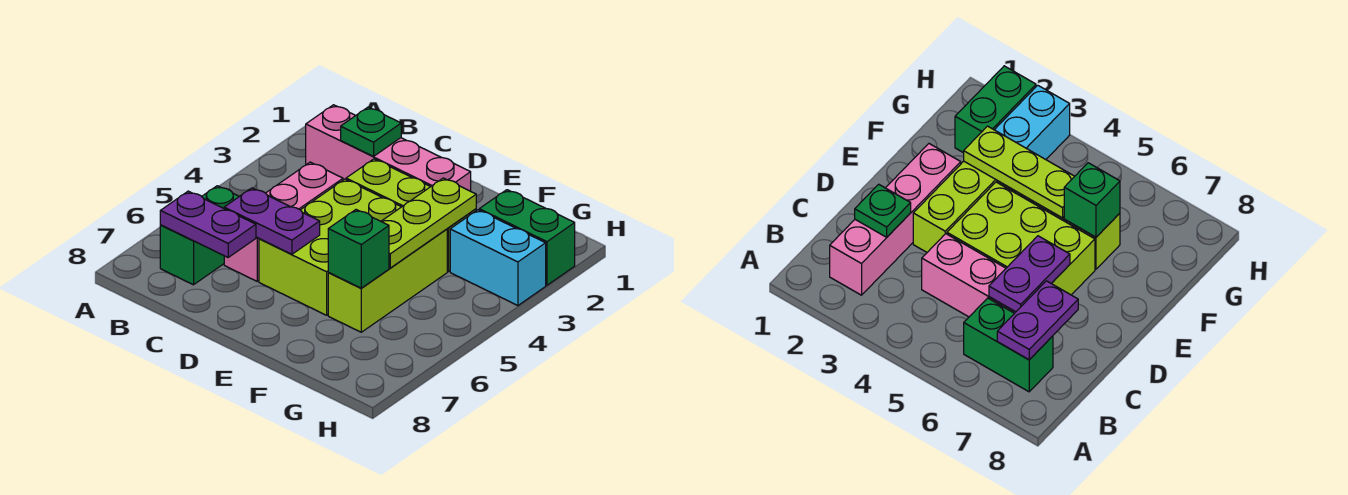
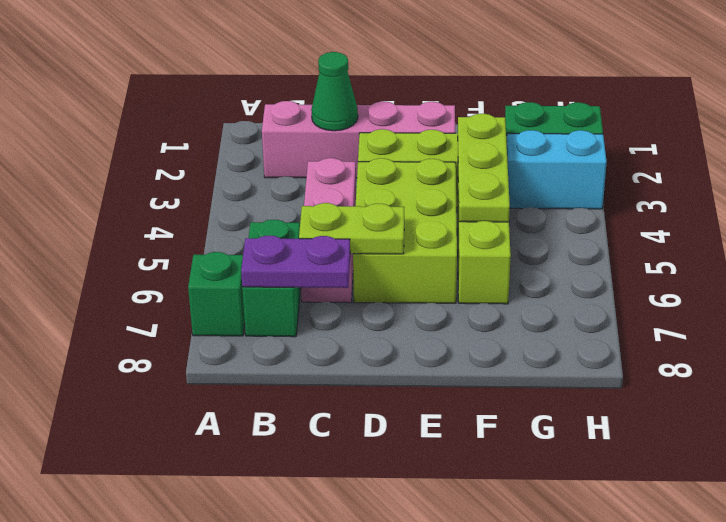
green plate C2 level 2 -> green cone C2 level 2
purple plate C6:D6 level 2 -> lime plate C6:D6 level 2
green brick F6 level 2 -> green brick A7 level 1

